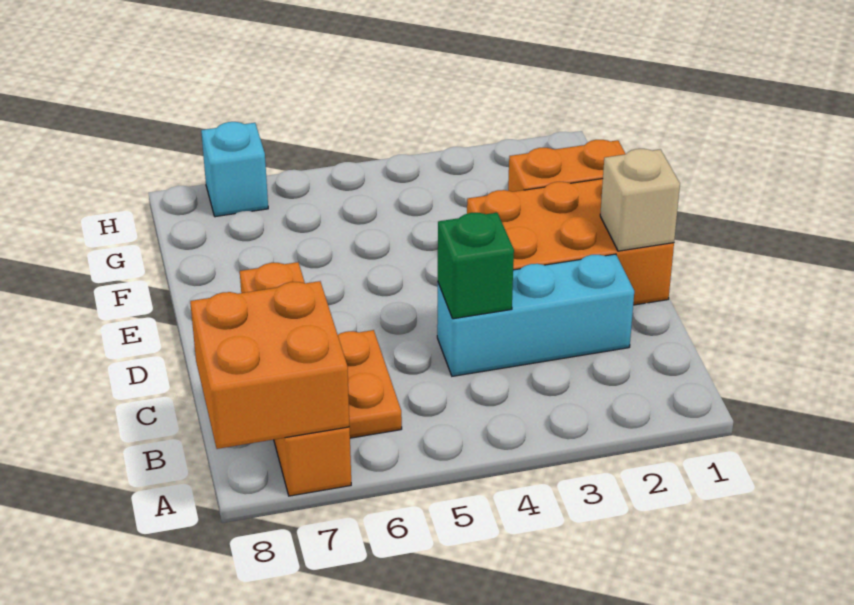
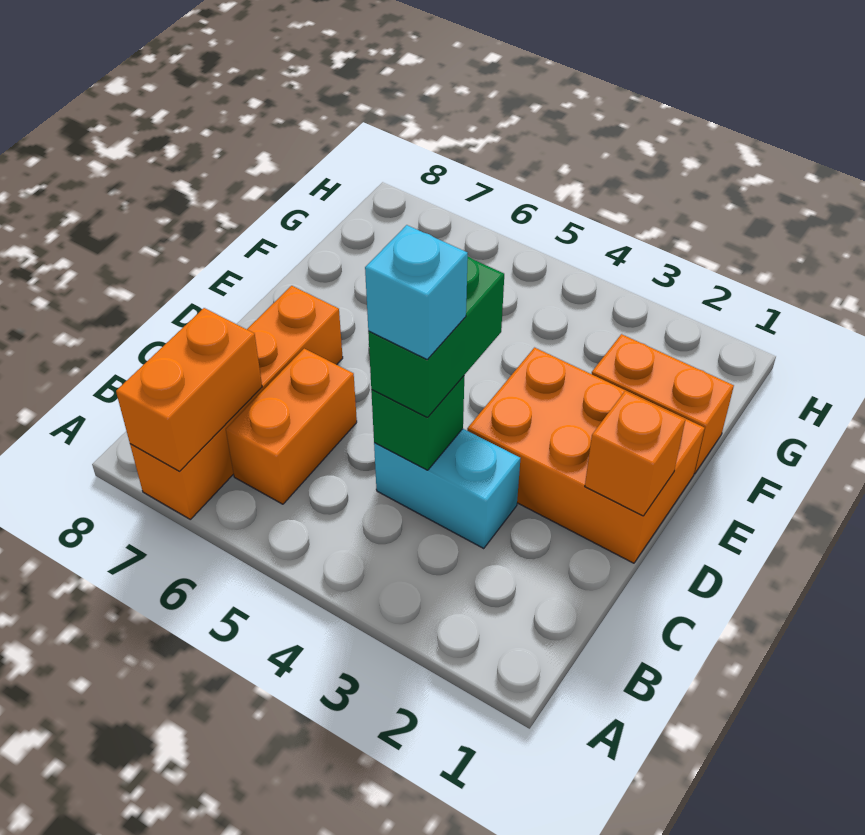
orange brick A7:B8 level 2 -> orange brick A7:B7 level 2
orange plate B6:C6 level 1 -> orange brick B6:C6 level 1
cyan brick C2:C4 level 1 -> cyan brick C3:C4 level 1
none -> green brick C4:D4 level 3
tan brick D1 level 2 -> orange brick D1 level 2
cyan brick H7 level 1 -> cyan brick C4 level 4

